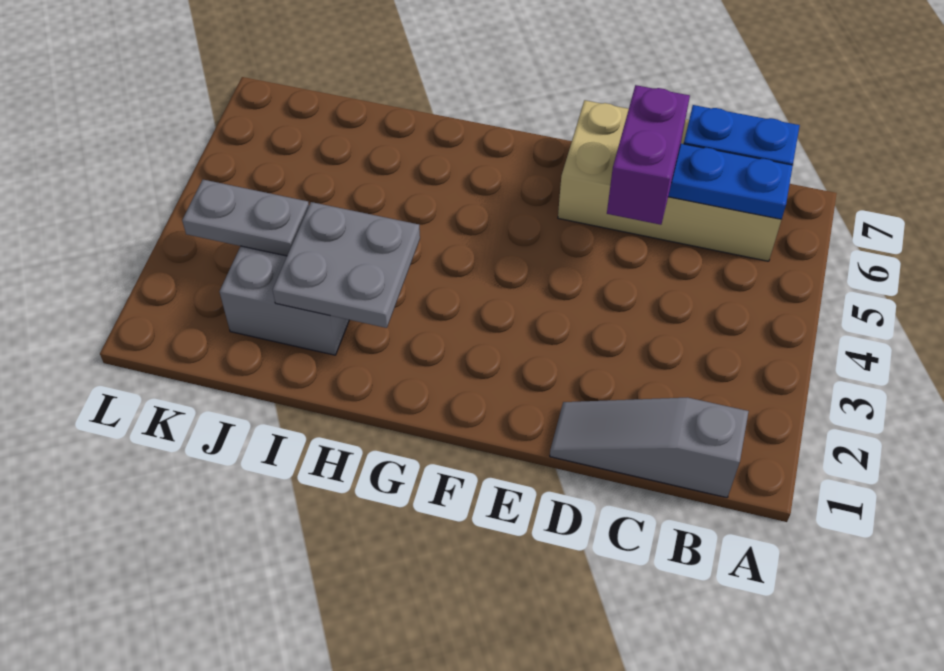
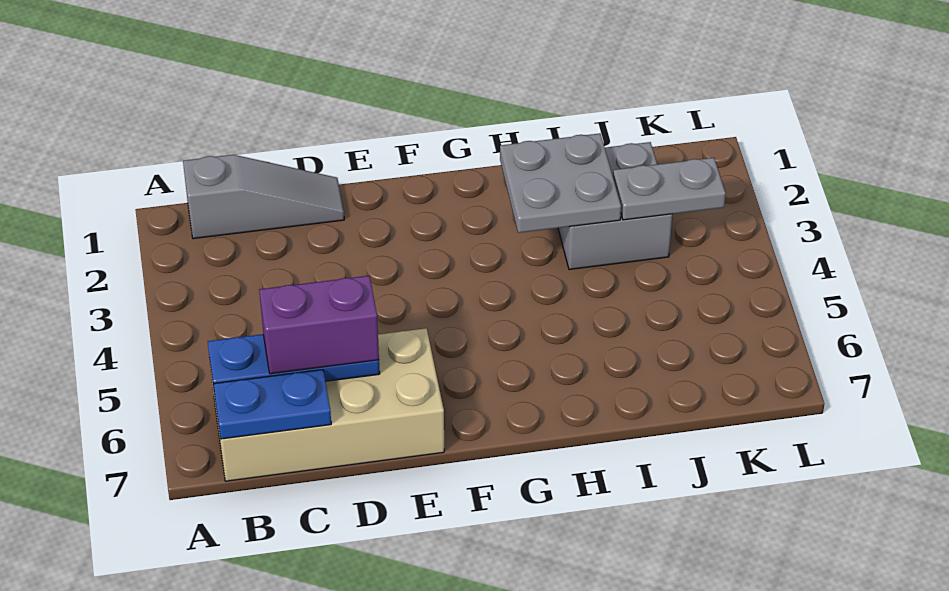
purple brick D5:D6 level 3 -> purple brick C6:D6 level 3

